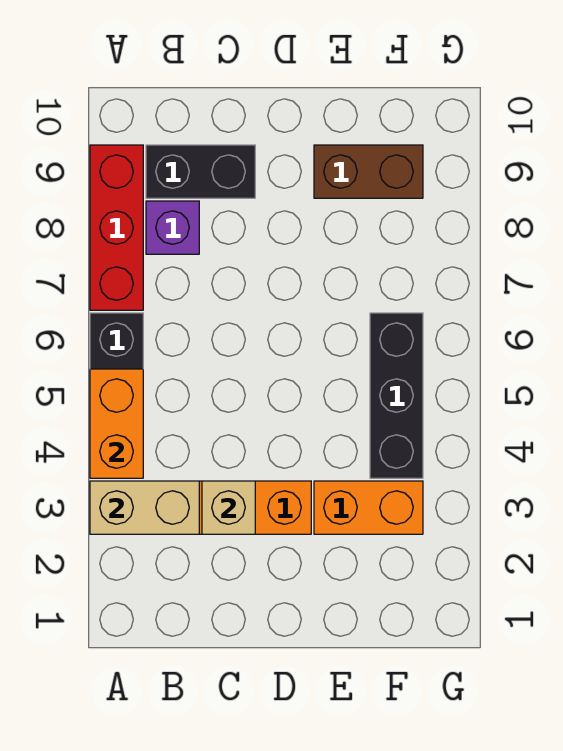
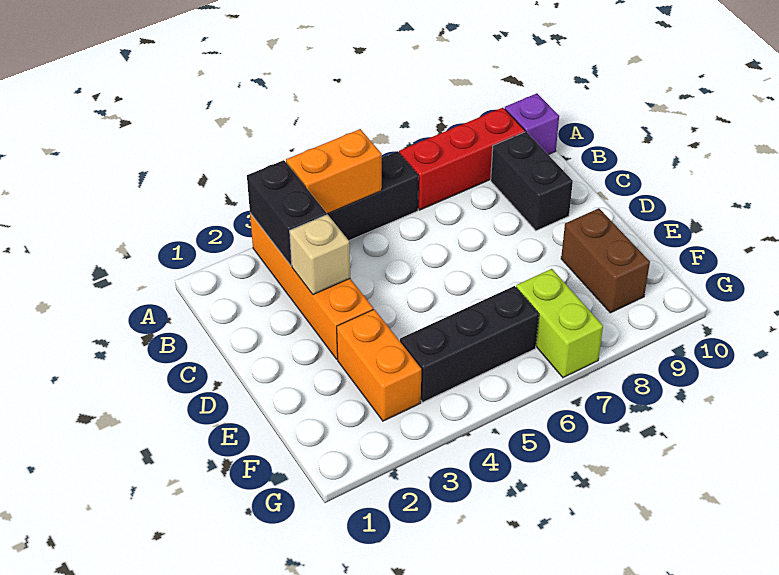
tan brick A3:B3 level 2 -> black brick A3:B3 level 2
purple brick B8 level 1 -> purple brick A10 level 1
none -> lime brick F7:G7 level 1

